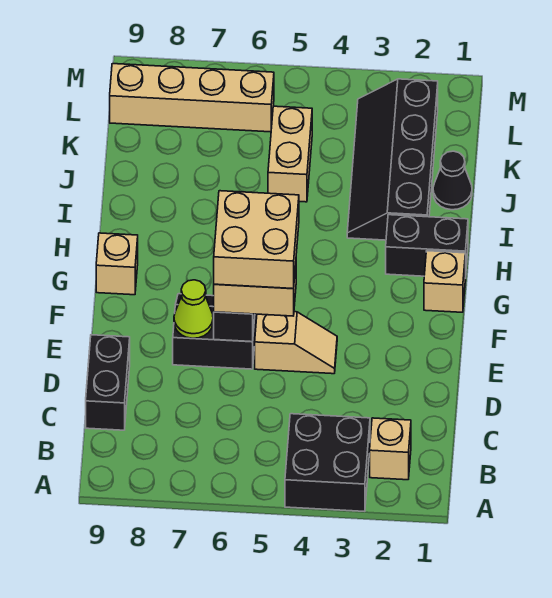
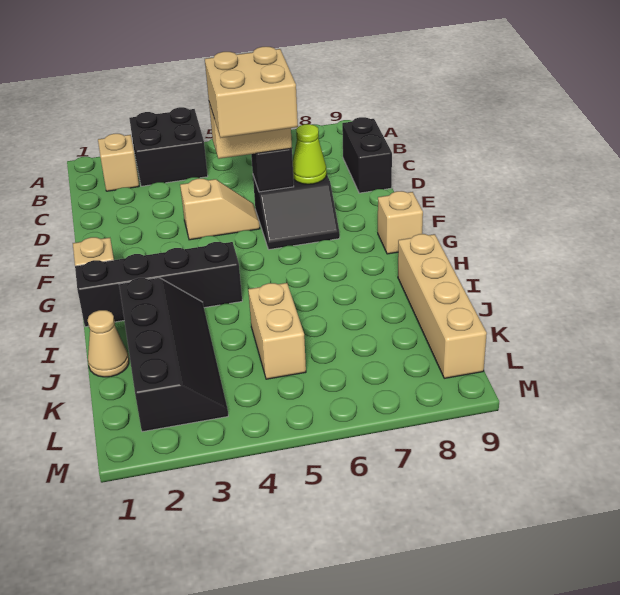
tan slope E4:E5 level 1 top 5 -> tan slope E4:E5 level 1 top 4
black brick H1:H2 level 1 -> black brick H1:H4 level 1
black cone J1 level 1 -> tan cone J1 level 1
tan brick L6:L9 level 1 -> tan brick I9:L9 level 1

